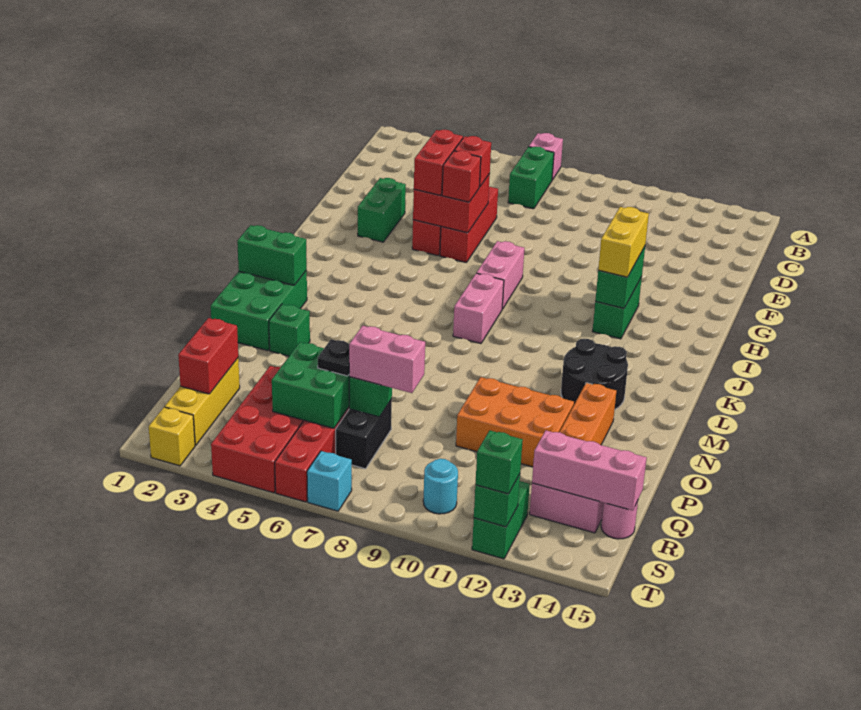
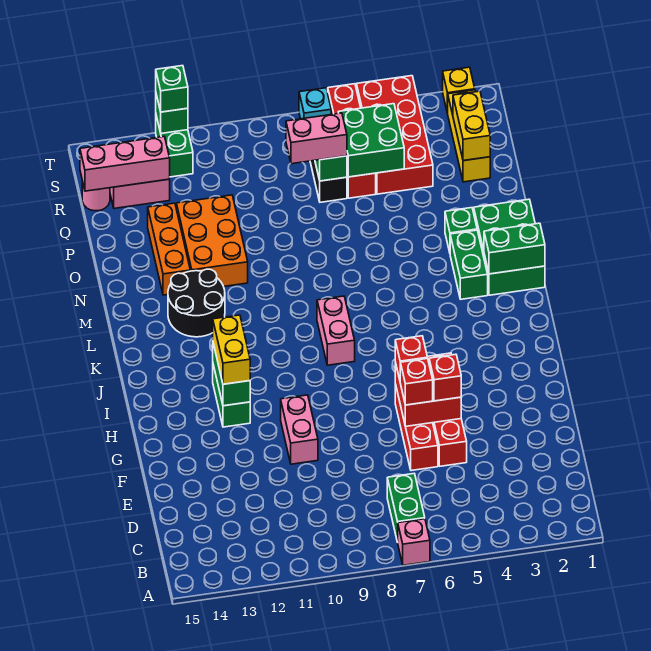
green brick F3:G3 level 1 -> green brick L3:M3 level 1
red brick F5:G5 level 3 -> red brick F5 level 3
pink brick H8:I8 level 1 -> pink brick F10:G10 level 1
orange brick O10:P12 level 1 -> orange brick N11:P12 level 1
red brick Q2:R2 level 2 -> yellow brick Q2:R2 level 2
black plate Q6 level 3 -> none
cyan round brick S10 level 1 -> none

